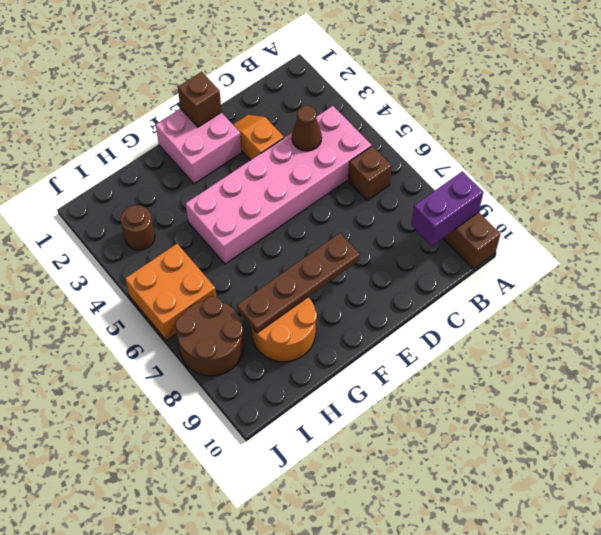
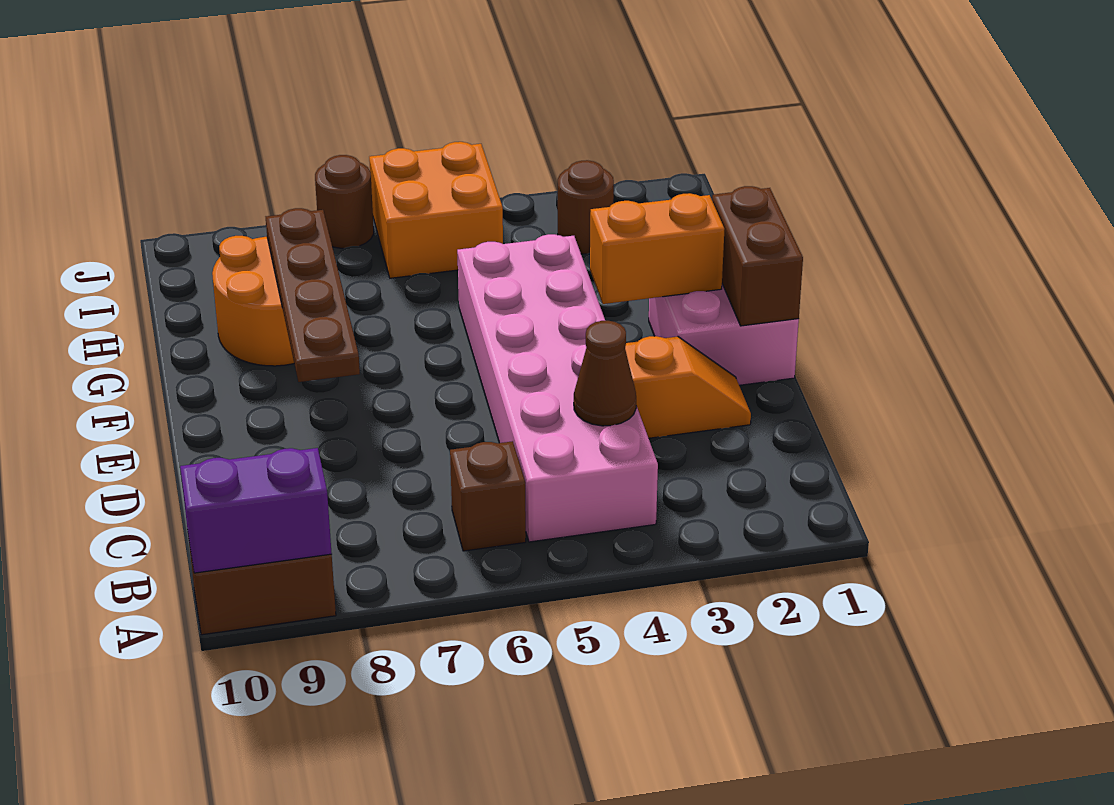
purple brick A9:B9 level 2 -> purple brick A9:A10 level 2
brown brick E1 level 2 -> brown brick E1:F1 level 2
none -> orange brick F2:F3 level 2
brown round brick I7:J8 level 1 -> brown round brick J7 level 1

